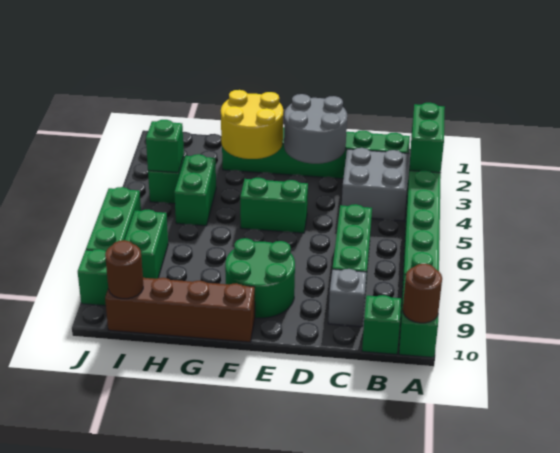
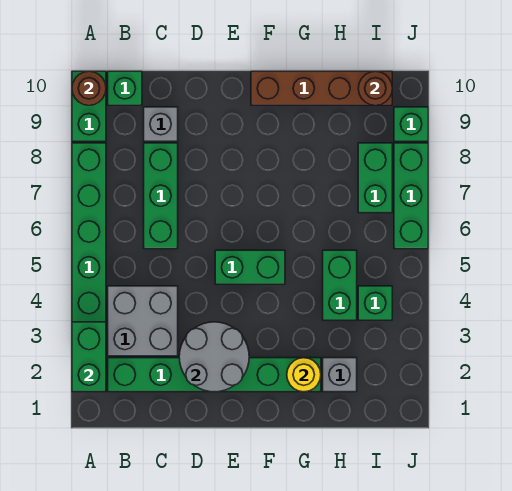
green round brick E8:F9 level 1 -> none
yellow round brick F2:G3 level 2 -> yellow round brick G2 level 2
none -> grey brick H2 level 1
green brick I4 level 2 -> none

